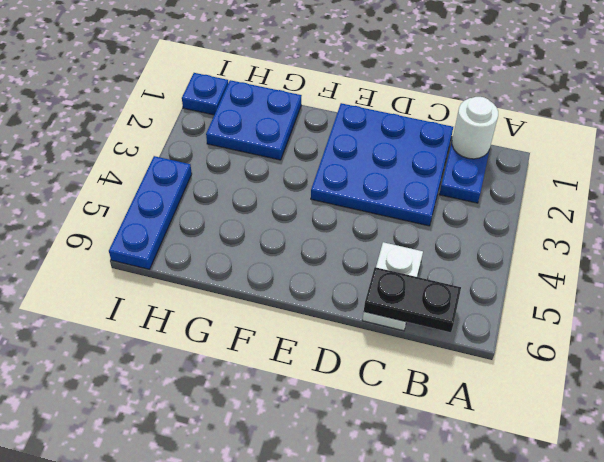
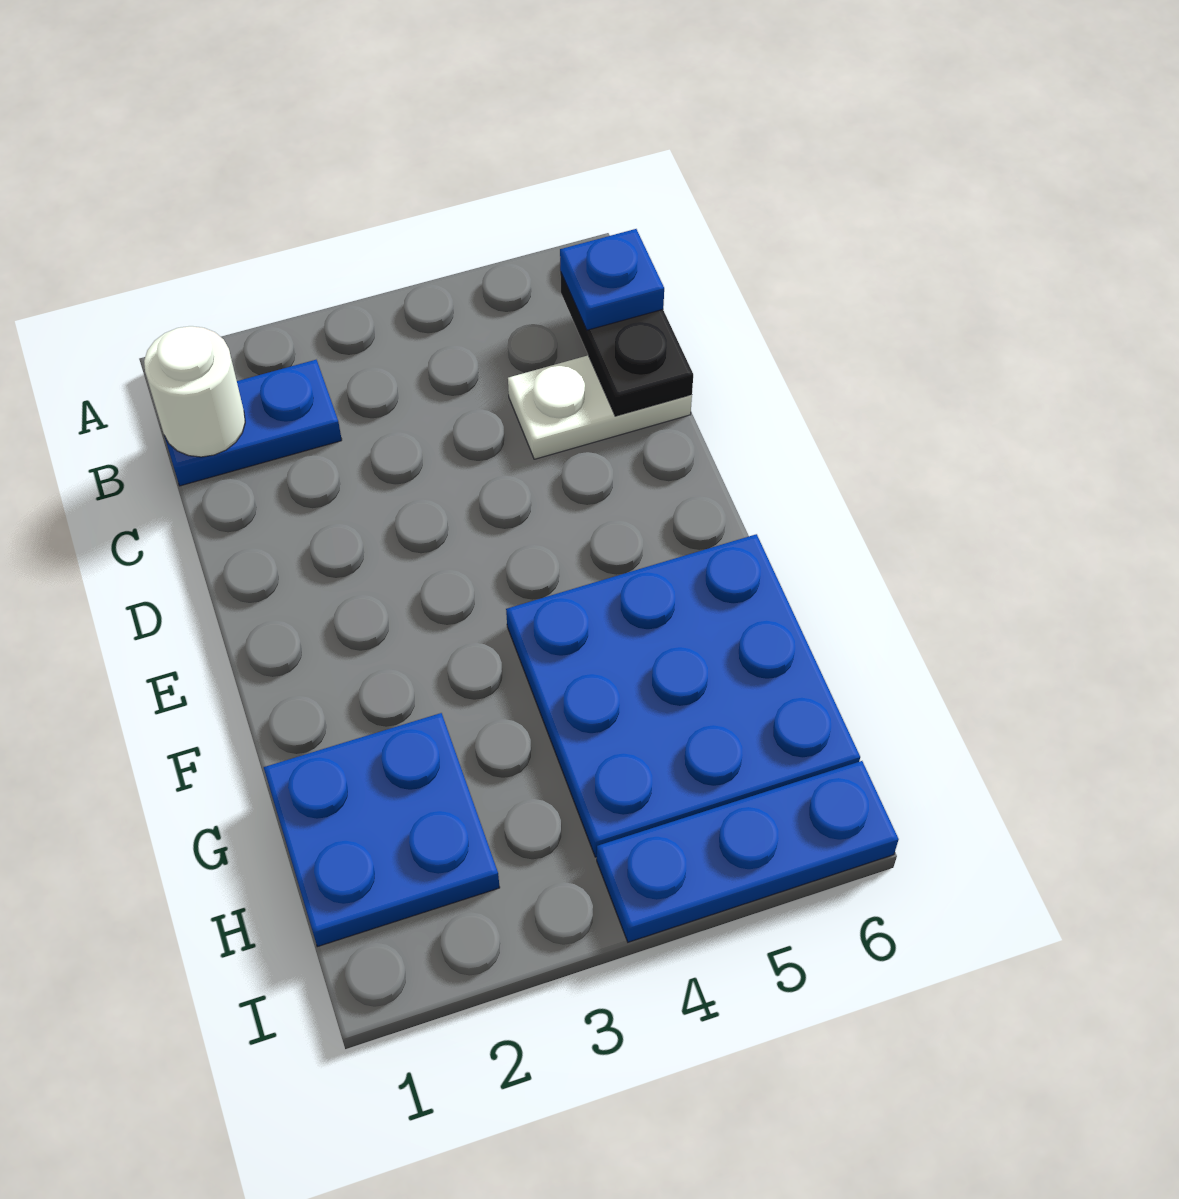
blue plate C1:E3 level 1 -> blue plate F4:H6 level 1
blue plate I1 level 1 -> blue plate B6 level 3

